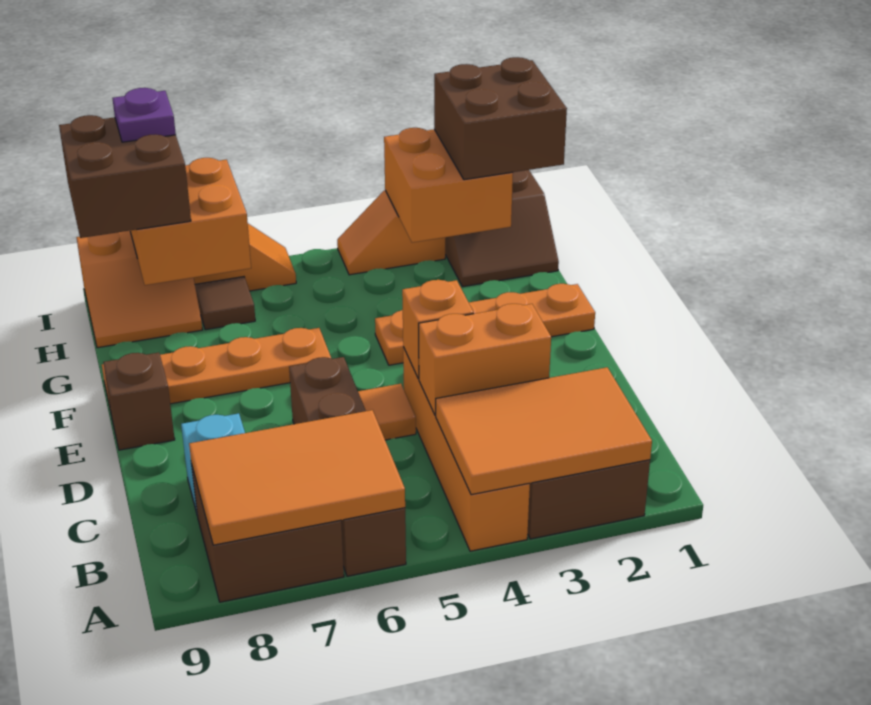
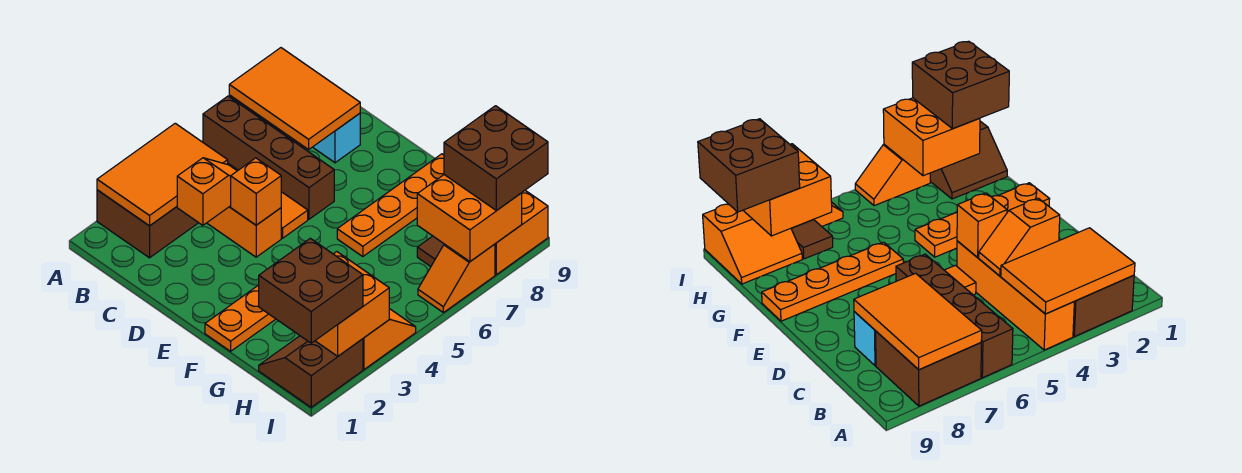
orange tile A6:B8 level 2 -> orange tile A7:C8 level 2
orange brick C3:C4 level 2 -> orange slope C3:C4 level 2 top 3
brown brick E9 level 1 -> none
purple plate I8 level 4 -> none

